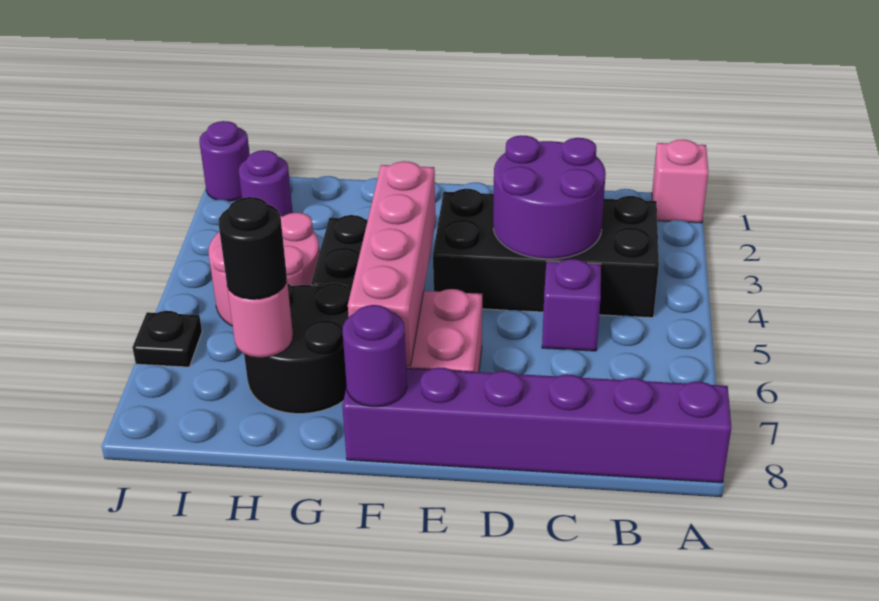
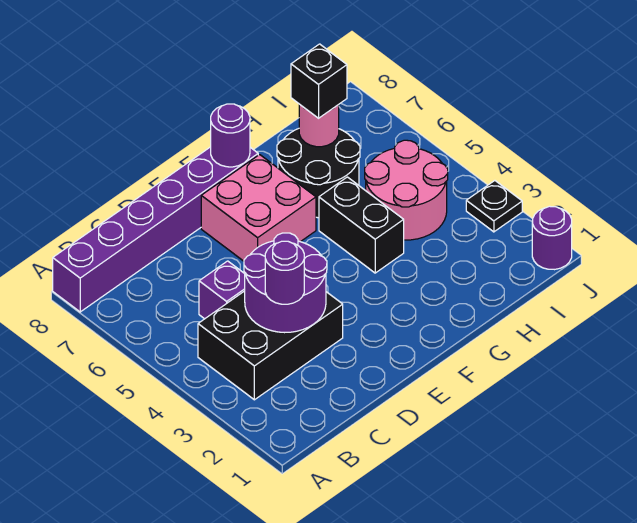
pink brick A1 level 1 -> none
black brick B3:E4 level 1 -> black brick B3:D4 level 1
pink brick F4:F7 level 2 -> none
black round brick H7 level 3 -> black brick H7 level 3
purple round brick I2 level 1 -> purple round brick C3 level 3
black plate J6 level 1 -> black plate J3 level 1

